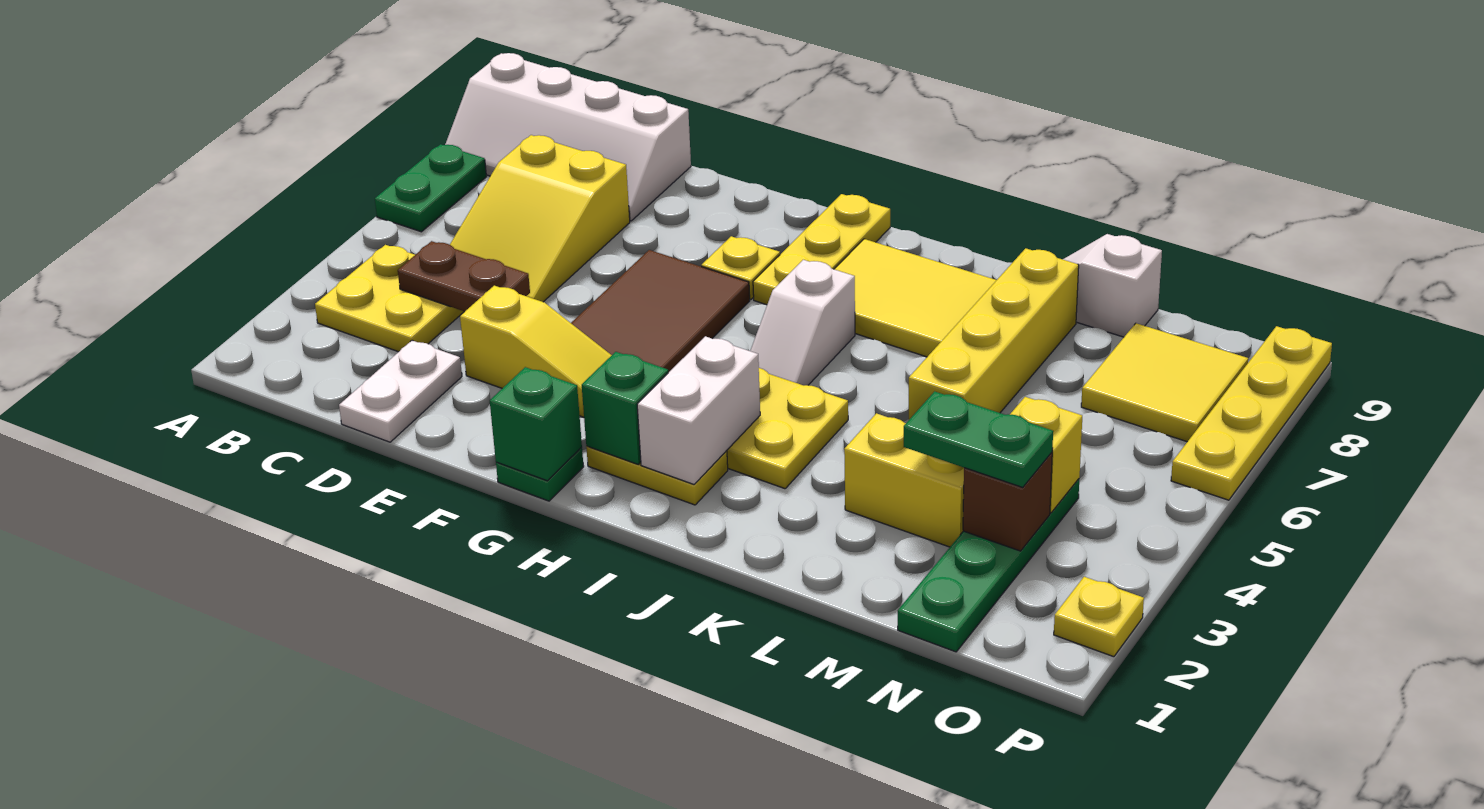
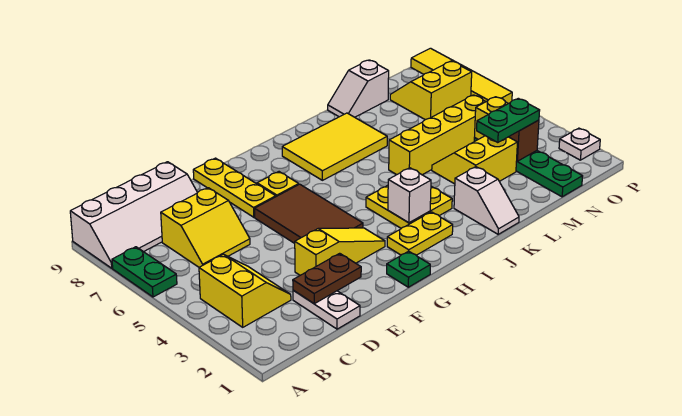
yellow plate B3:C4 level 1 -> yellow slope B3:C4 level 1 top B
brown plate C4:D4 level 2 -> brown plate D2:E2 level 2
yellow slope C5:D7 level 1 top 7 -> yellow slope C6:D7 level 1 top 7
green brick G1 level 2 -> none
green brick H2 level 2 -> none
yellow plate H7:H9 level 1 -> yellow plate F7:F9 level 1
white brick I2:I3 level 2 -> white brick I3 level 2
white slope I5:I6 level 1 top 6 -> white slope K1:K2 level 1 top 2
yellow brick L5:L8 level 1 -> yellow brick K5:N5 level 1
yellow tile N7:O8 level 1 -> yellow slope N7:O8 level 1 top 7
yellow plate P2 level 1 -> white plate P2 level 1
yellow plate P6:P9 level 1 -> yellow tile P6:P9 level 1

